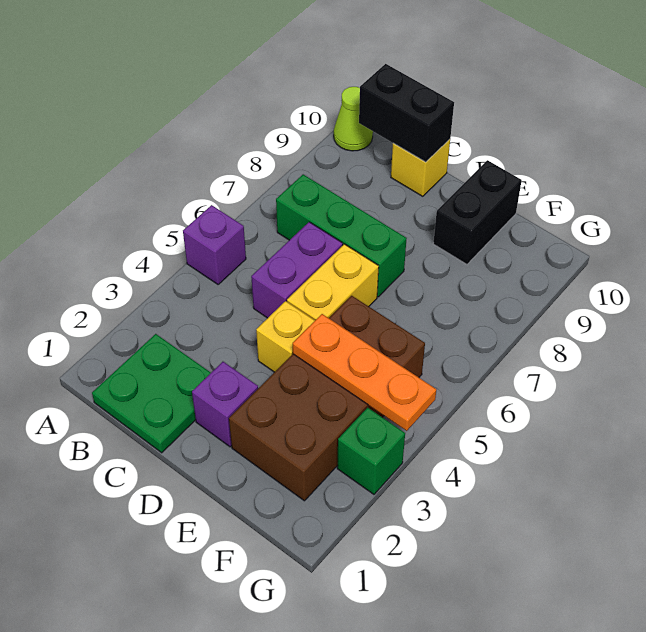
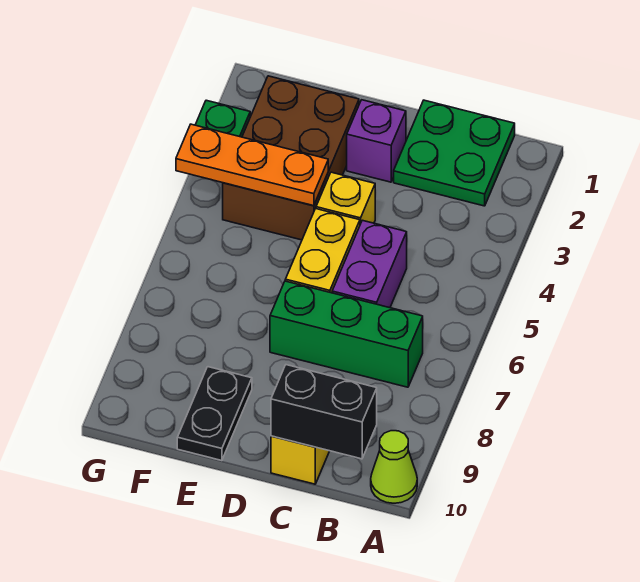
purple brick A5 level 1 -> none
brown brick E2:F5 level 1 -> brown brick E2:F4 level 1
black brick E9:E10 level 1 -> black plate E9:E10 level 1

